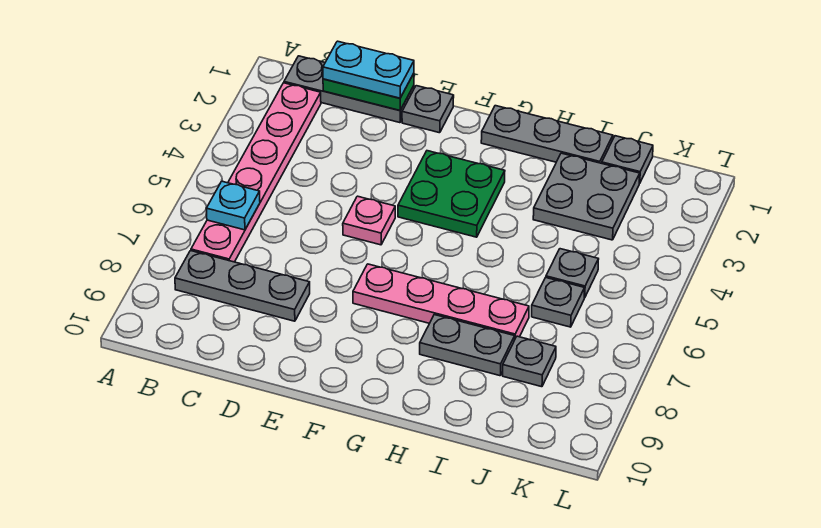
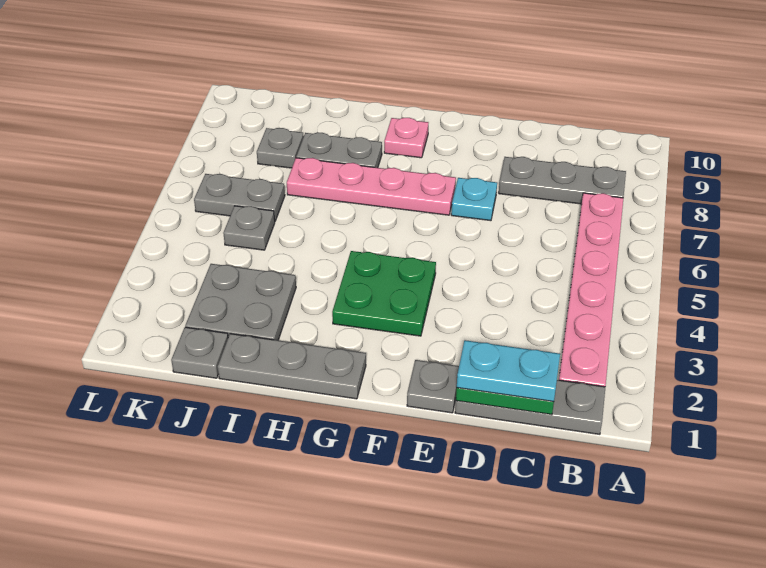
cyan plate B6 level 2 -> cyan plate E7 level 1
pink plate E5 level 1 -> pink plate G9 level 1
grey plate J6 level 1 -> grey plate J6:K6 level 1

